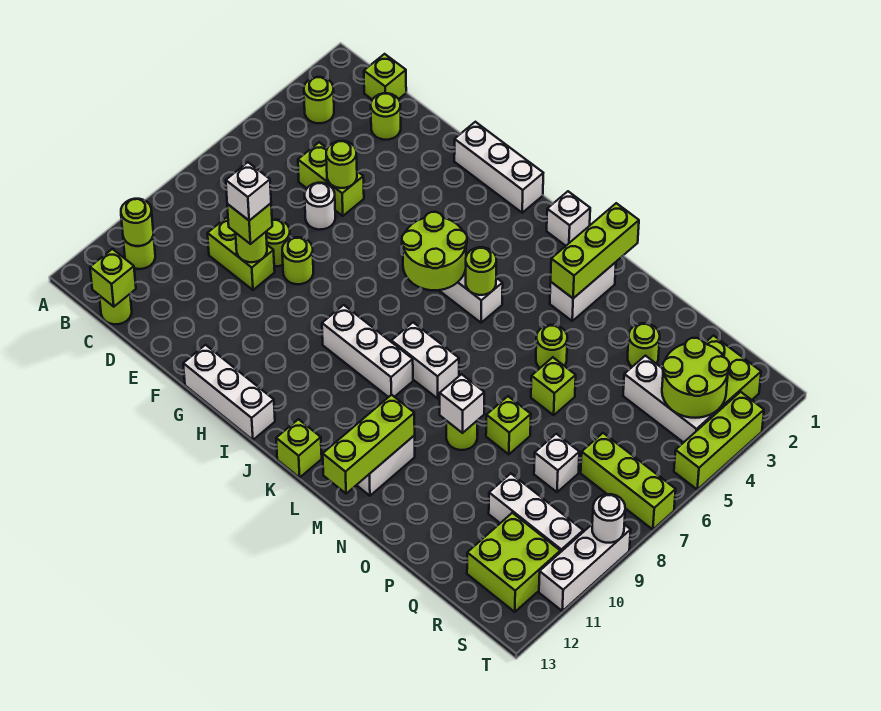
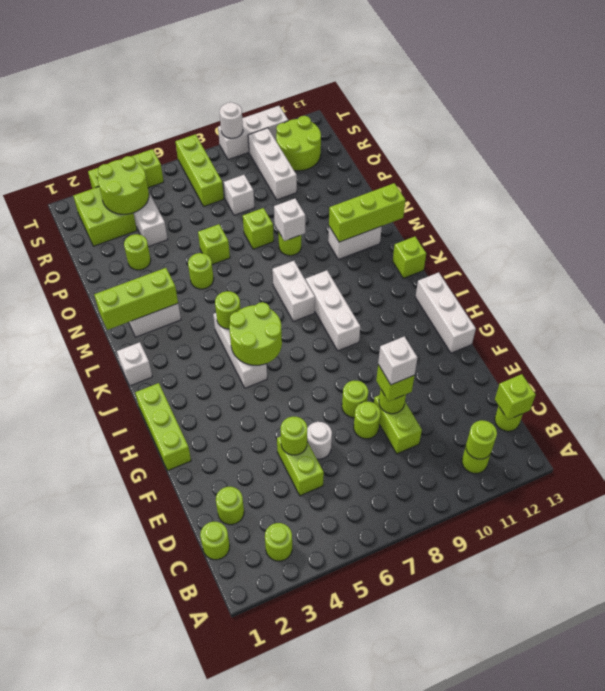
lime brick C1 level 1 -> lime round brick C1 level 1
white brick G1:I1 level 1 -> lime brick G1:I1 level 1
lime brick R11:S12 level 1 -> lime round brick R11:S12 level 1

